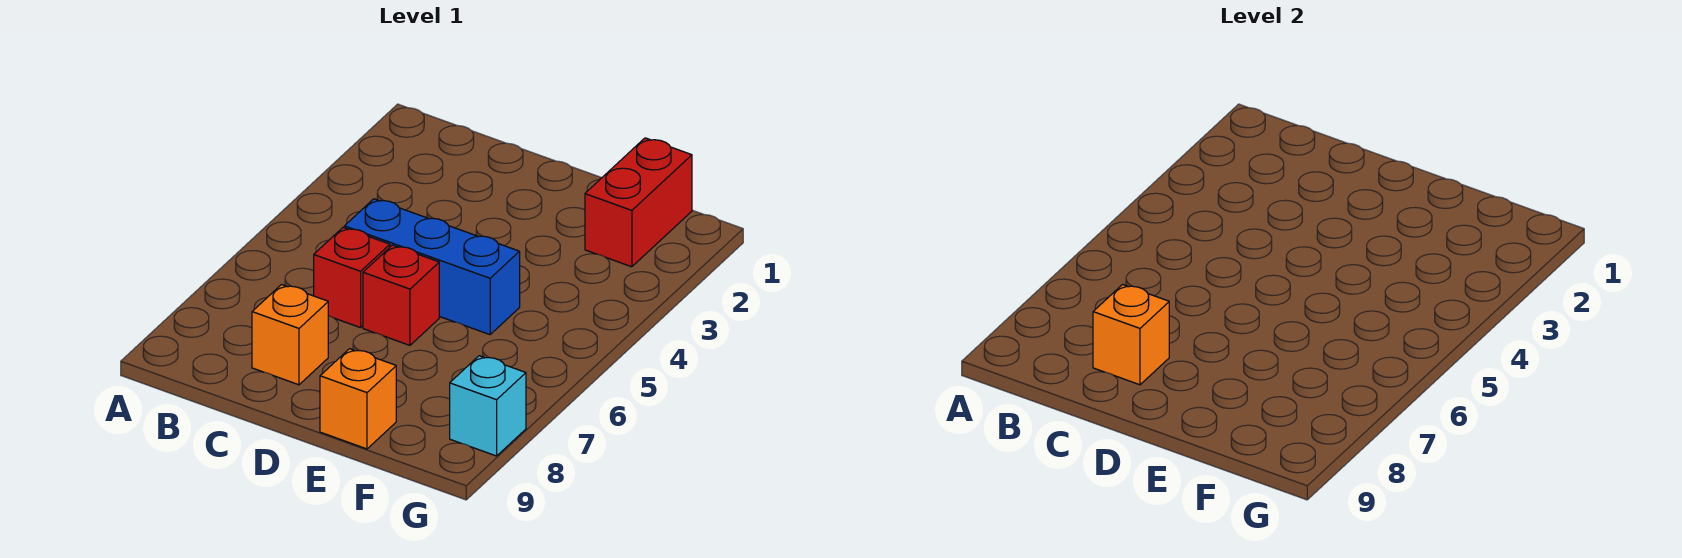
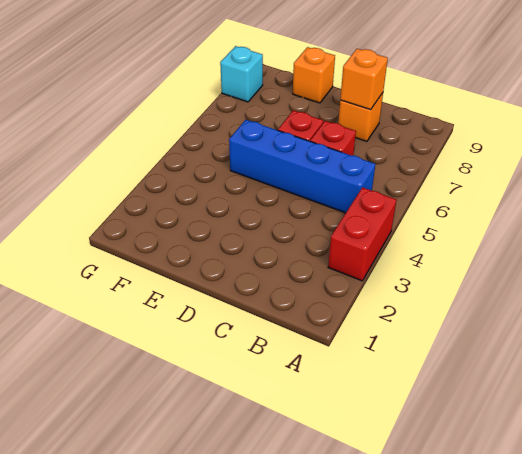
blue brick C5:E5 level 1 -> blue brick B5:E5 level 1
red brick F1:F2 level 1 -> red brick A3:A4 level 1

